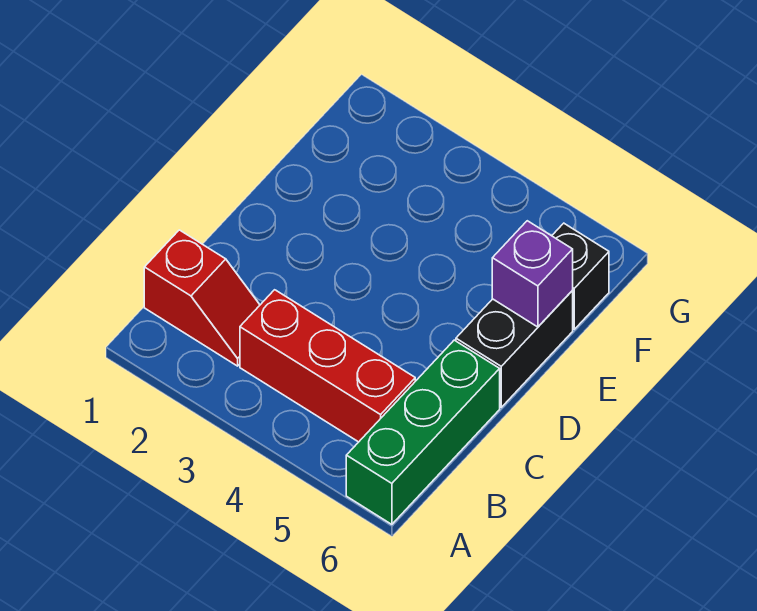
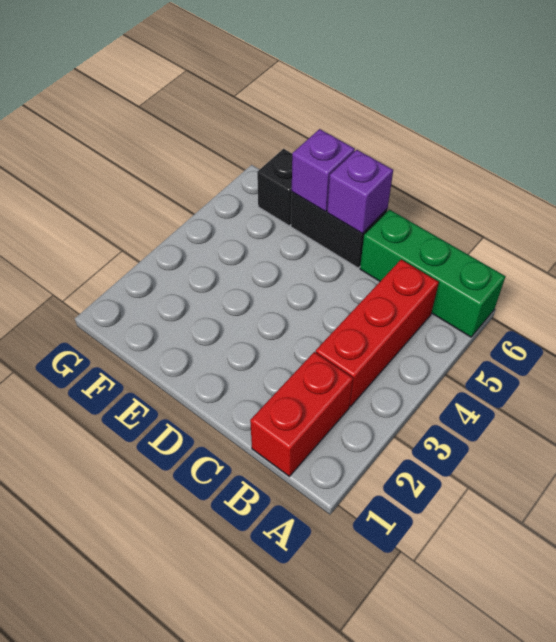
red slope B1:B2 level 1 top 1 -> red brick B1:B2 level 1
none -> purple brick D6 level 2

